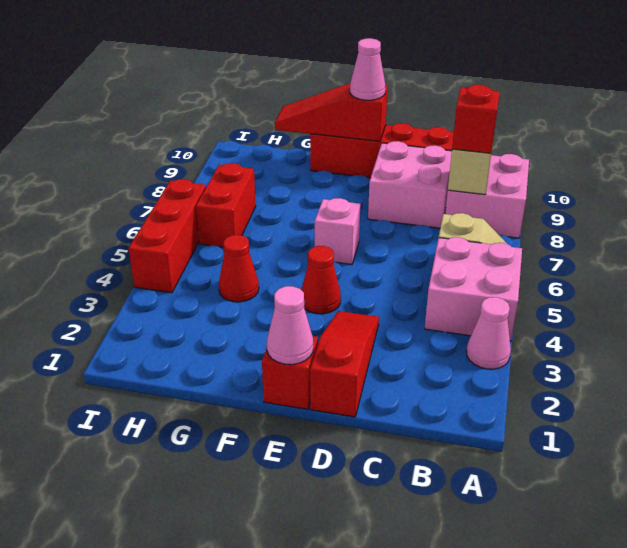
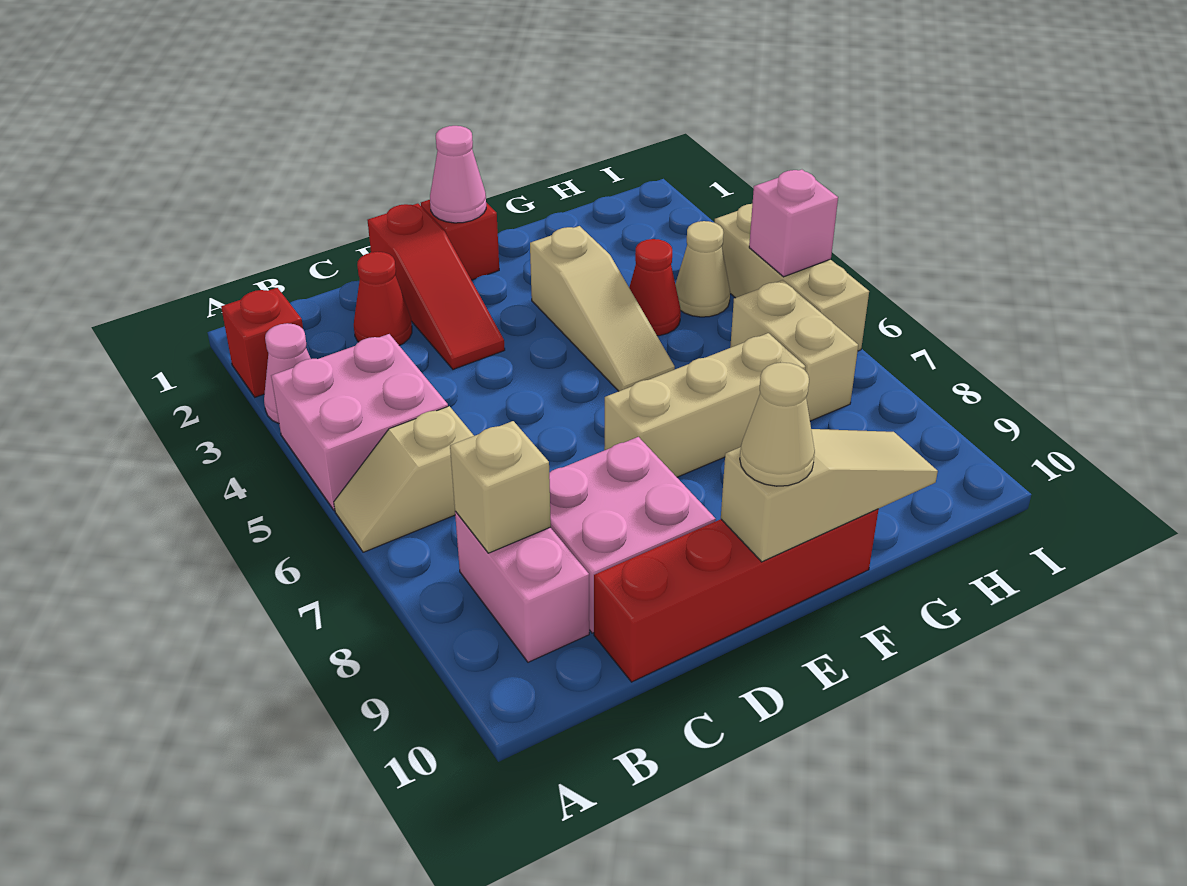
pink brick A8:B9 level 1 -> pink brick B8:B9 level 1
red brick B8 level 3 -> red brick A2 level 1
red cone E4 level 1 -> red cone C2 level 1
pink brick E6 level 1 -> pink brick I5 level 2
none -> tan brick E7:G7 level 1
red slope E10:G10 level 2 top E -> tan slope E10:G10 level 2 top E
pink cone E10 level 3 -> tan cone E10 level 3
none -> tan slope F3:F5 level 1 top 3
none -> tan cone H4 level 1
red brick H6:H7 level 1 -> tan brick H6:H7 level 1
red brick I4:I6 level 1 -> tan brick I4:I6 level 1

